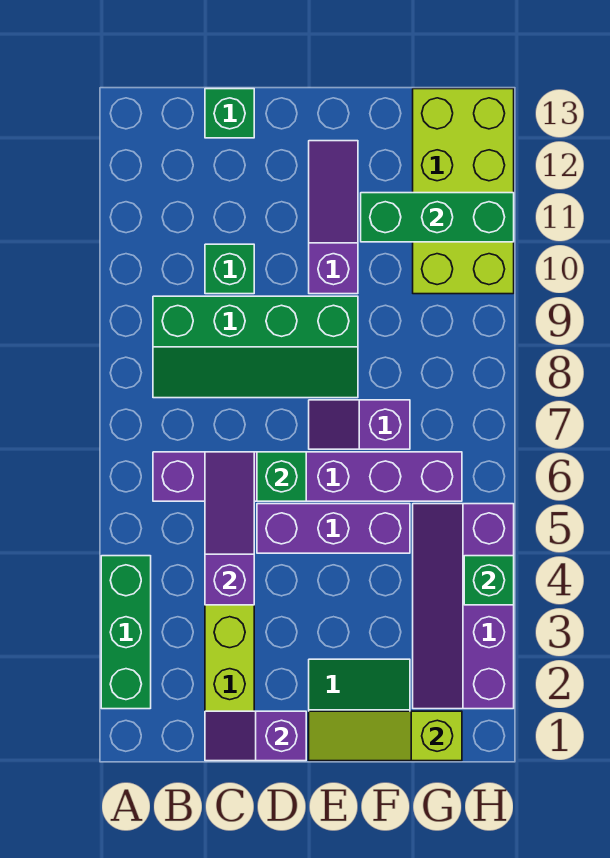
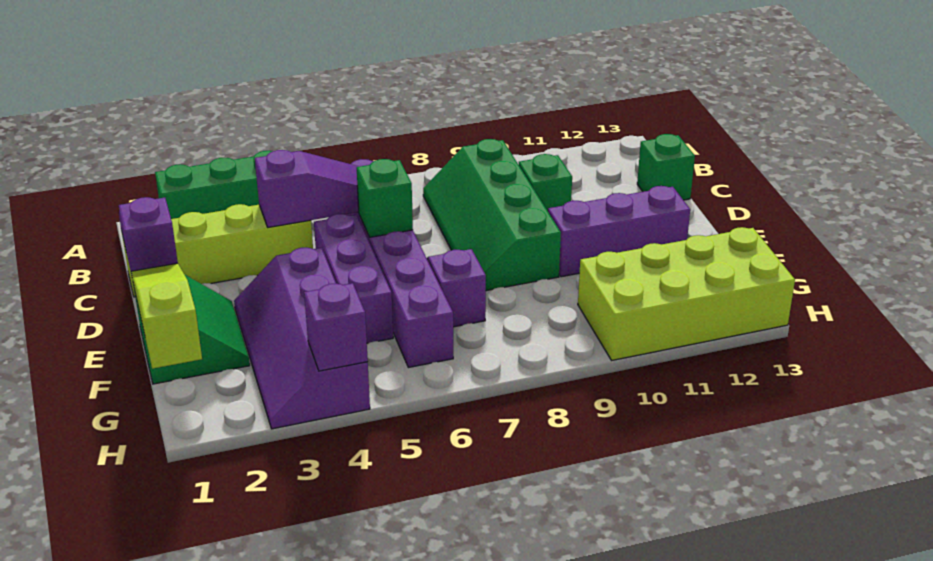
purple slope E10:E12 level 1 top 10 -> purple brick E10:E12 level 1
green brick F11:H11 level 2 -> none
purple slope G2:H5 level 1 top H -> purple slope E3:H4 level 1 top 4
green brick H4 level 2 -> purple brick H4 level 2

